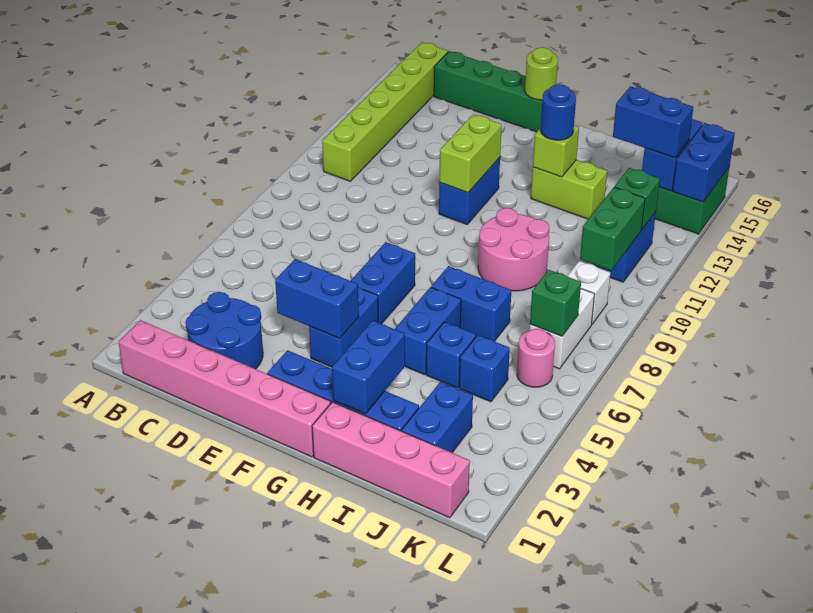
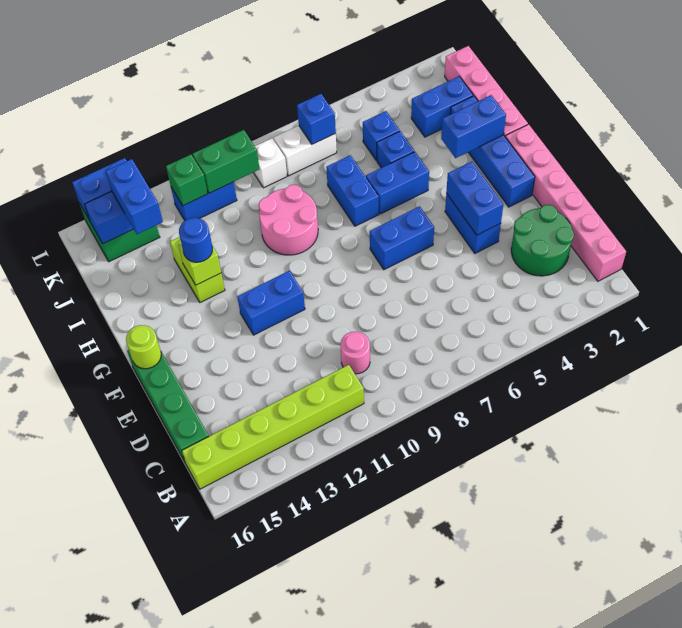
blue round brick C2:D3 level 1 -> green round brick C2:D3 level 1
blue brick F4:F5 level 1 -> blue brick E4:F4 level 1
lime brick F11:F12 level 2 -> none
pink round brick K6 level 1 -> pink round brick C10 level 1
green brick K7 level 2 -> blue brick K7 level 2

